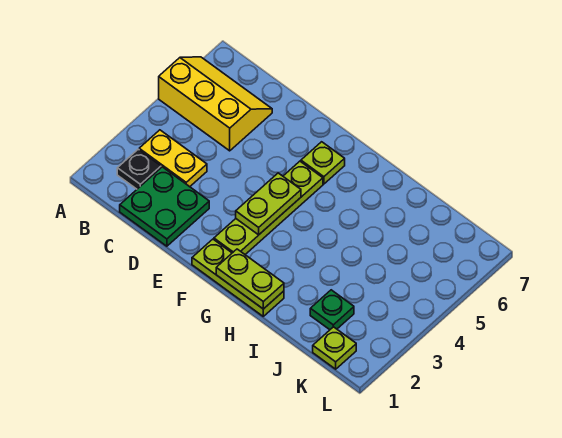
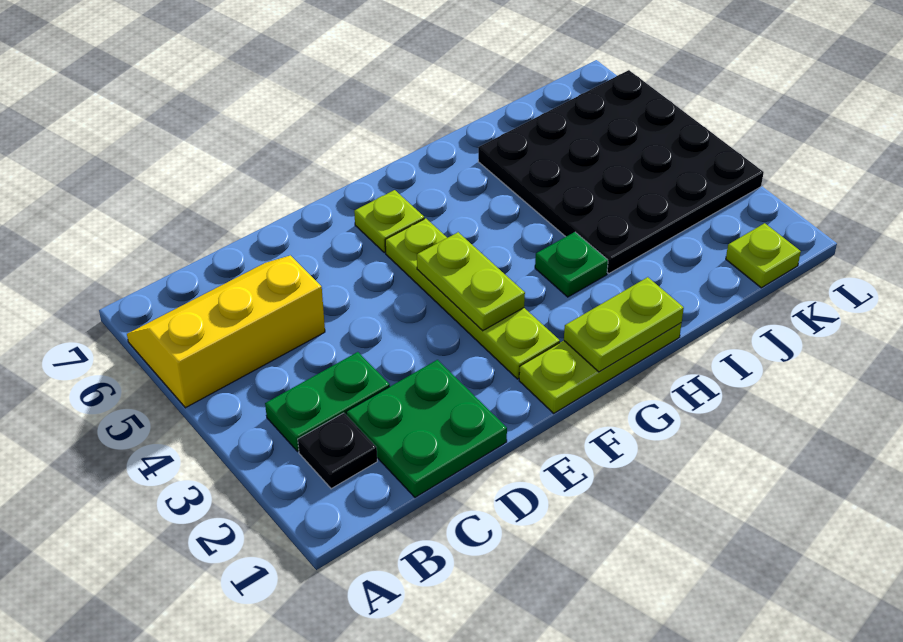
yellow plate B3:C3 level 1 -> green plate B3:C3 level 1
none -> black plate I3:L6 level 1
green plate J2 level 1 -> green plate H3 level 1

